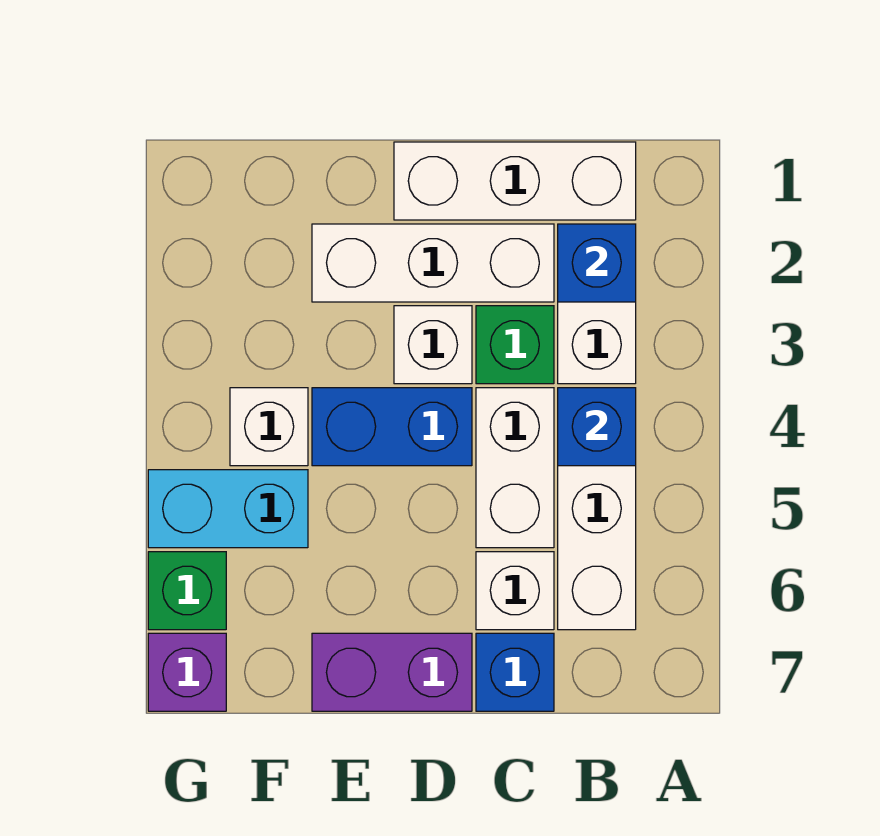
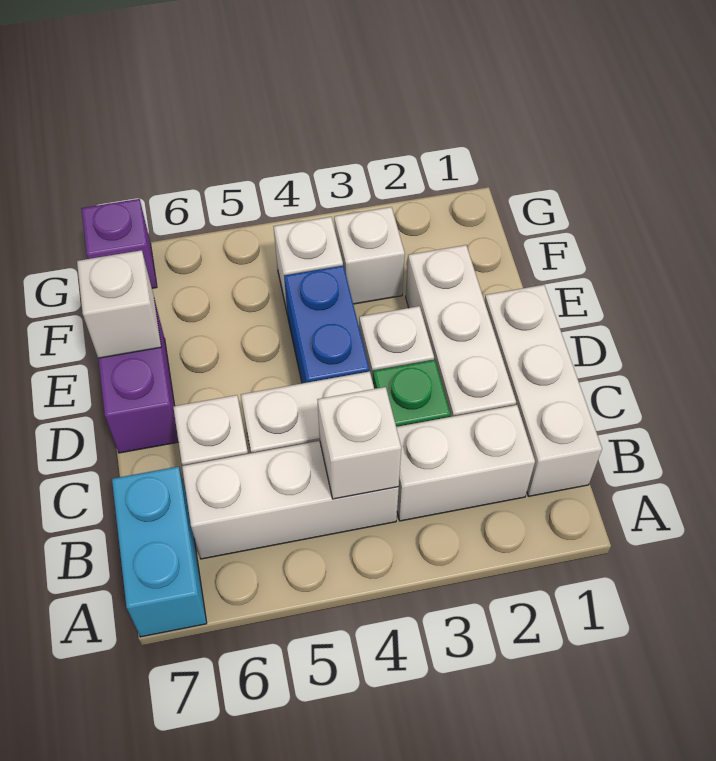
blue brick B2 level 2 -> none
blue brick B4 level 2 -> white brick B4 level 2
blue brick C7 level 1 -> none
none -> white brick E7 level 2
none -> white brick F3 level 1
cyan brick F5:G5 level 1 -> cyan brick A7:B7 level 1
green brick G6 level 1 -> none

